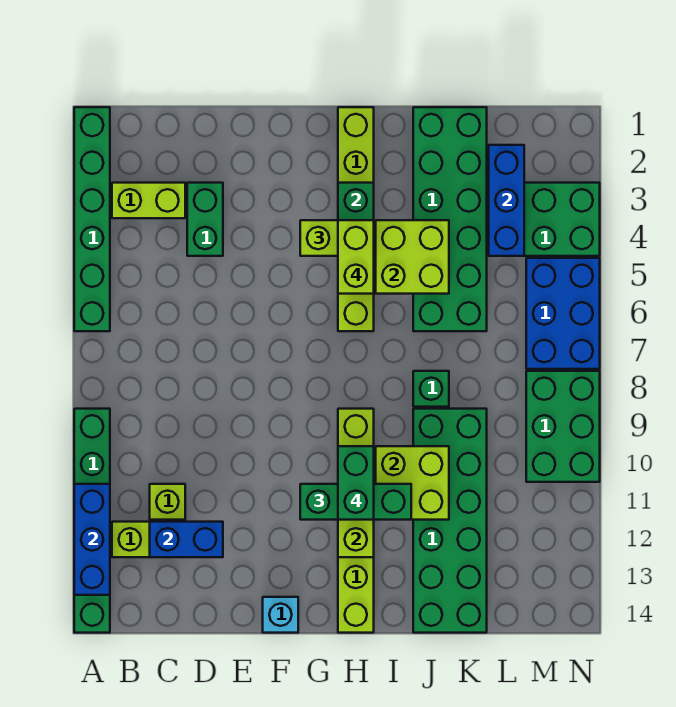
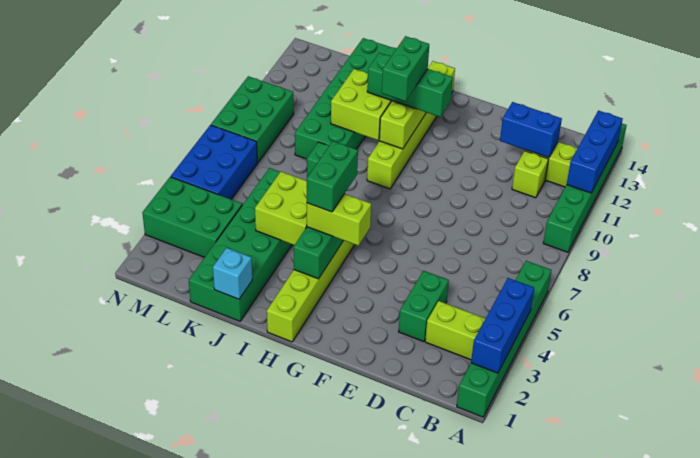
cyan brick F14 level 1 -> cyan brick J1 level 2
lime brick H4:H5 level 4 -> green brick H4:H5 level 4
blue brick L2:L4 level 2 -> blue brick A2:A4 level 2

